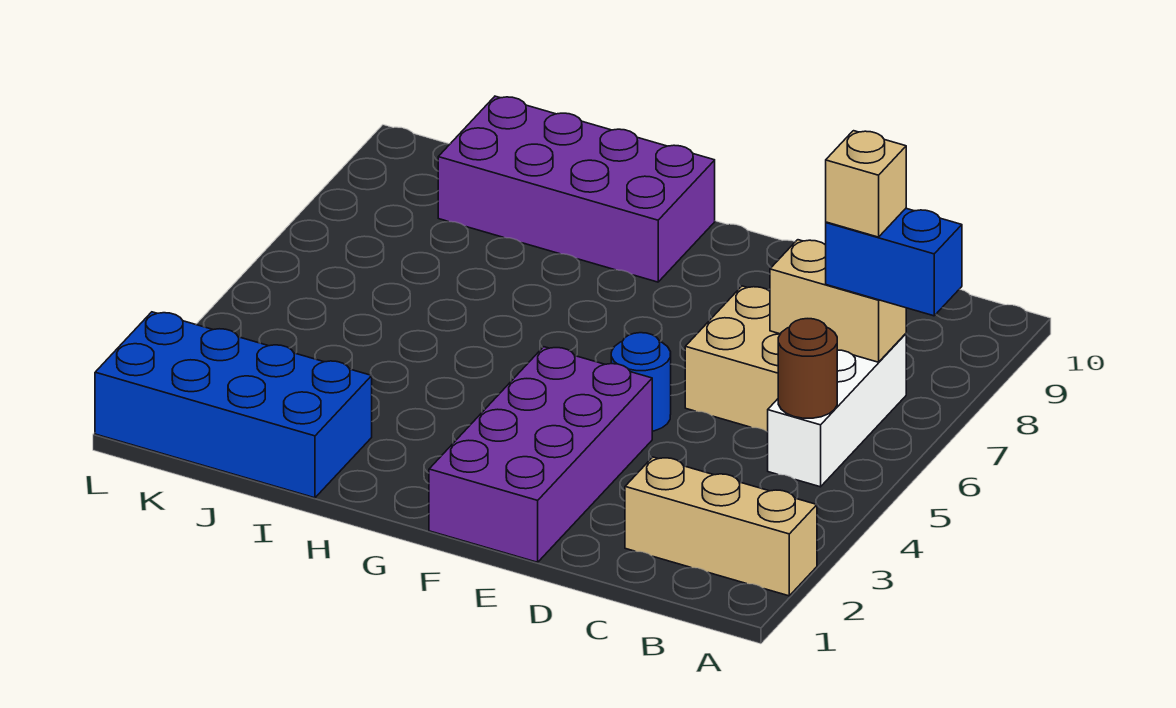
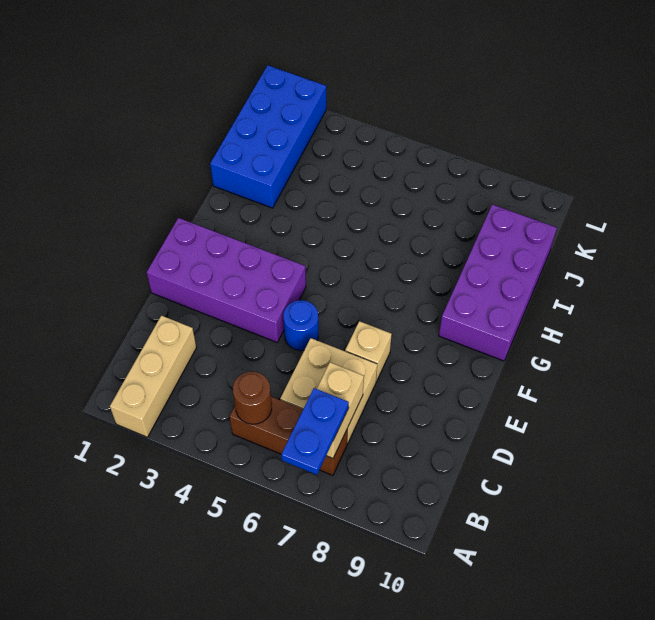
blue brick A7:B7 level 3 -> blue plate A7:B7 level 3
white brick B5:B7 level 1 -> brown brick B5:B7 level 1
tan brick B7 level 4 -> tan brick E7 level 1

